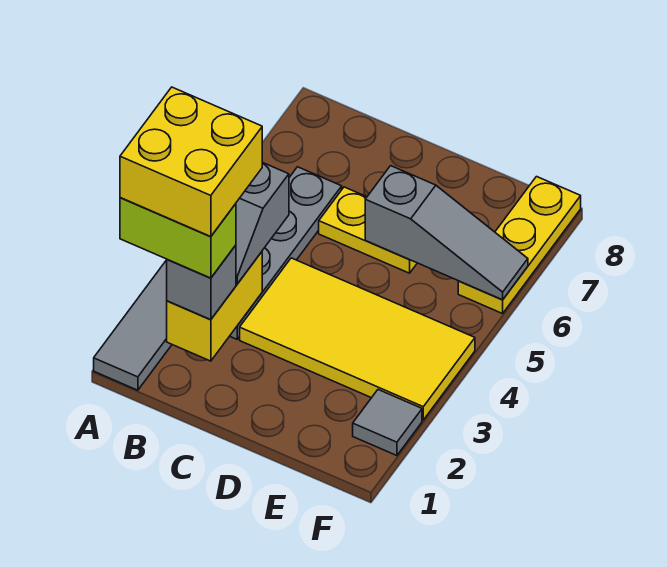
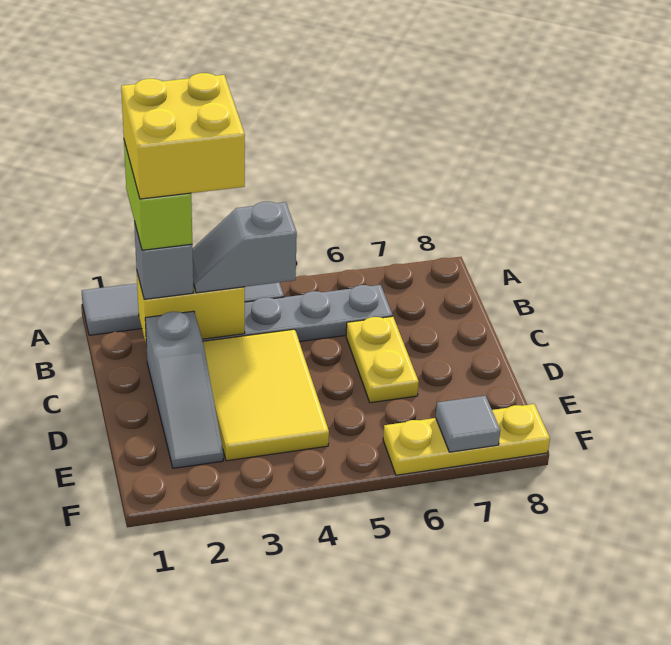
yellow tile C3:F4 level 1 -> yellow tile C3:E4 level 1
grey slope D6:F6 level 2 top D -> grey slope C2:E2 level 1 top C
grey tile F2 level 1 -> grey tile F7 level 2

